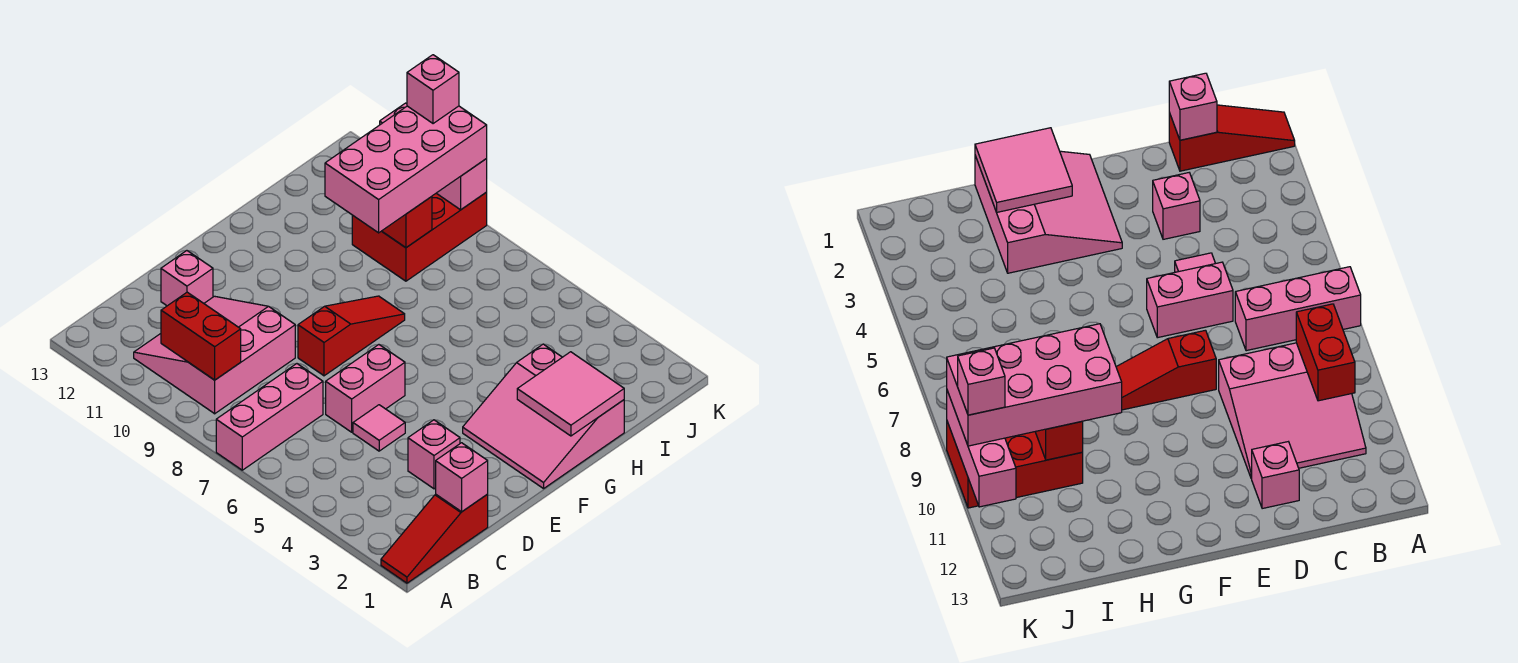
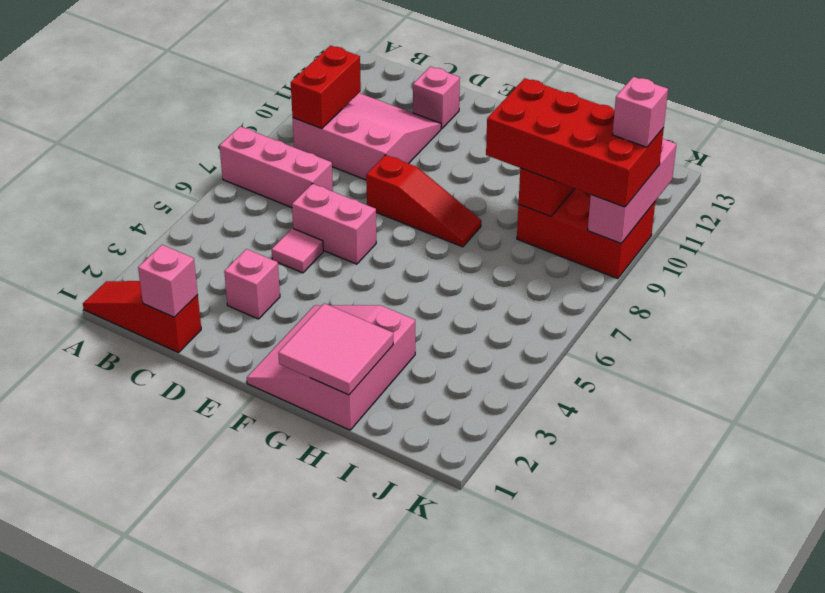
pink brick H9:K10 level 3 -> red brick H9:K10 level 3

